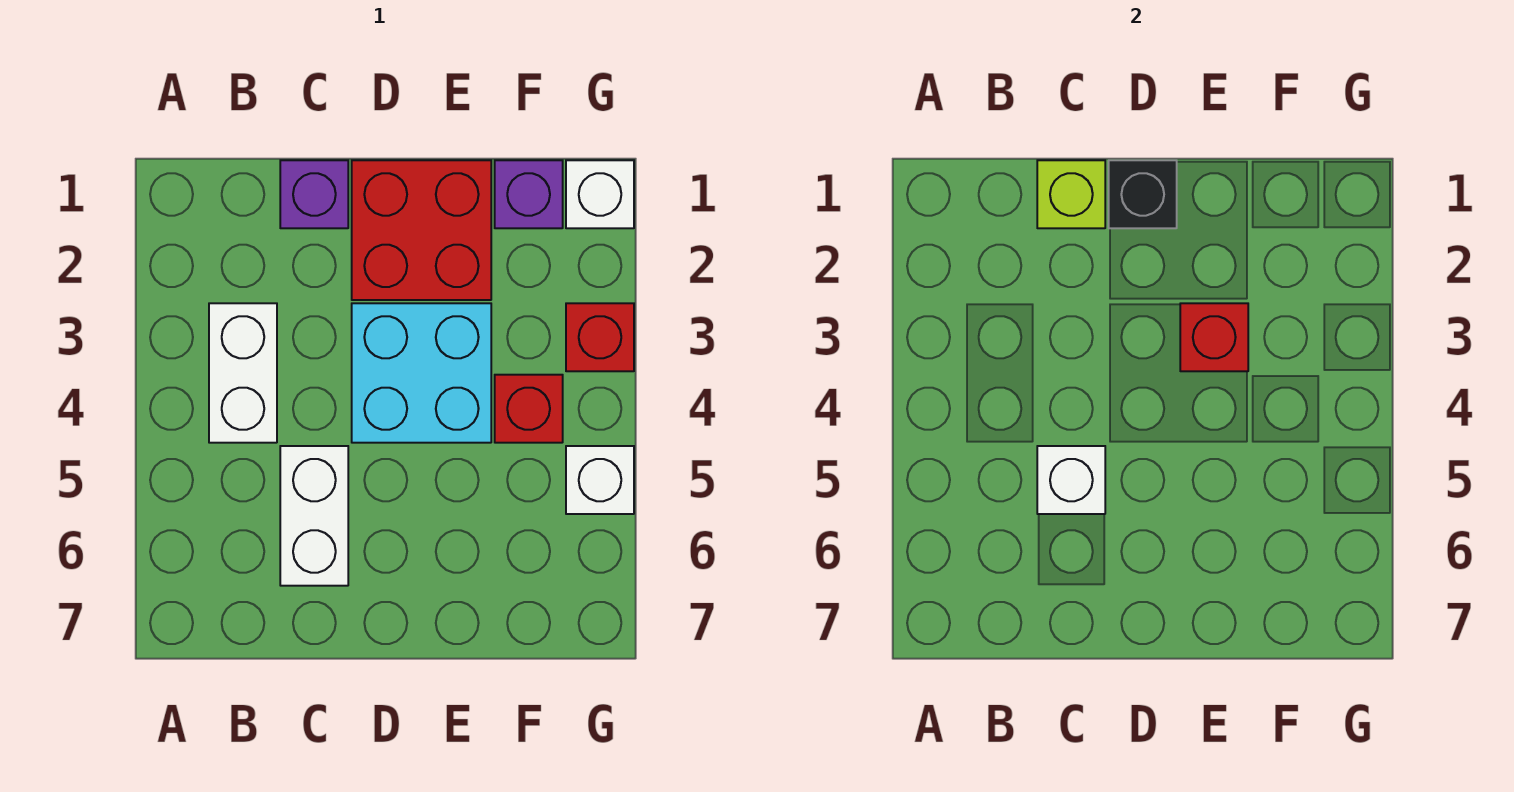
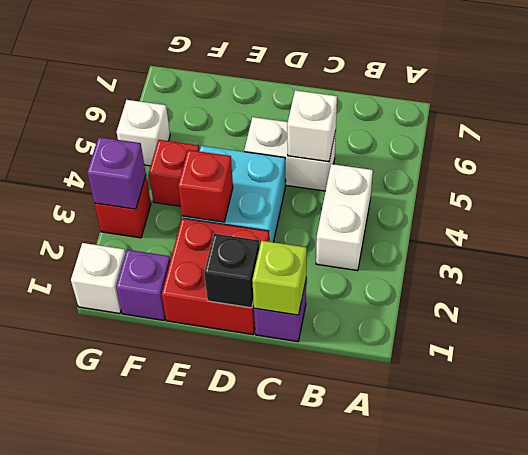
white brick C5:C6 level 1 -> white brick C5:D5 level 1
none -> purple brick G3 level 2

